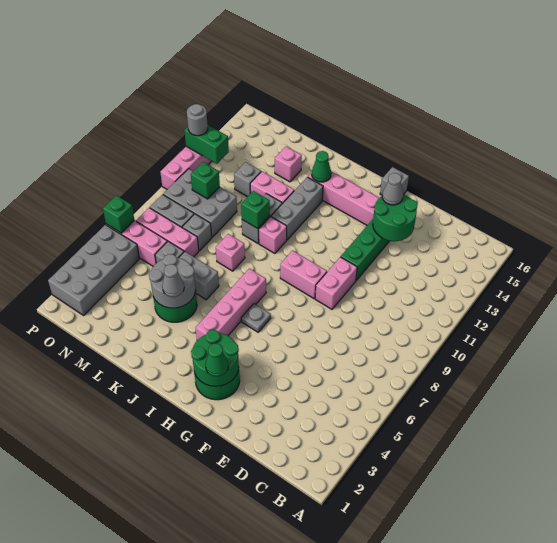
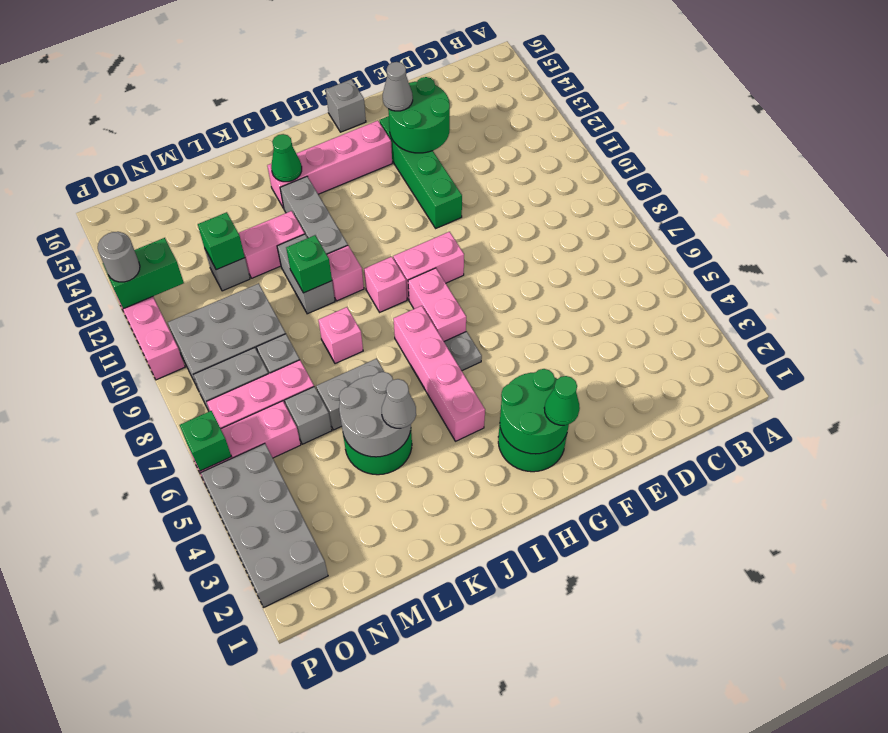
pink brick F9:F10 level 1 -> pink brick H7:H8 level 1
pink brick L14 level 1 -> pink brick I9 level 1
green brick N10 level 2 -> green brick M12 level 2

